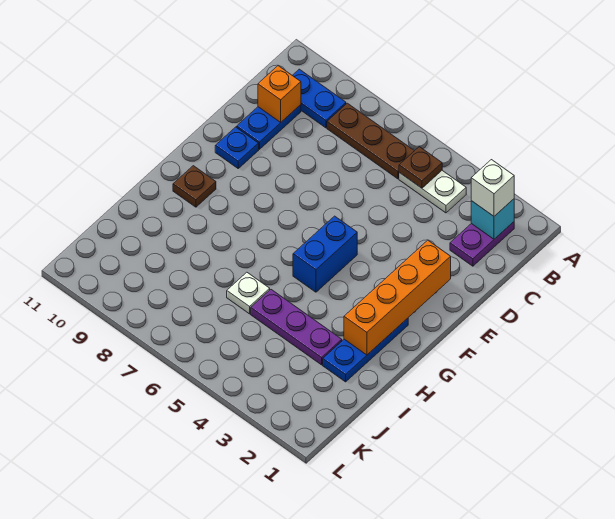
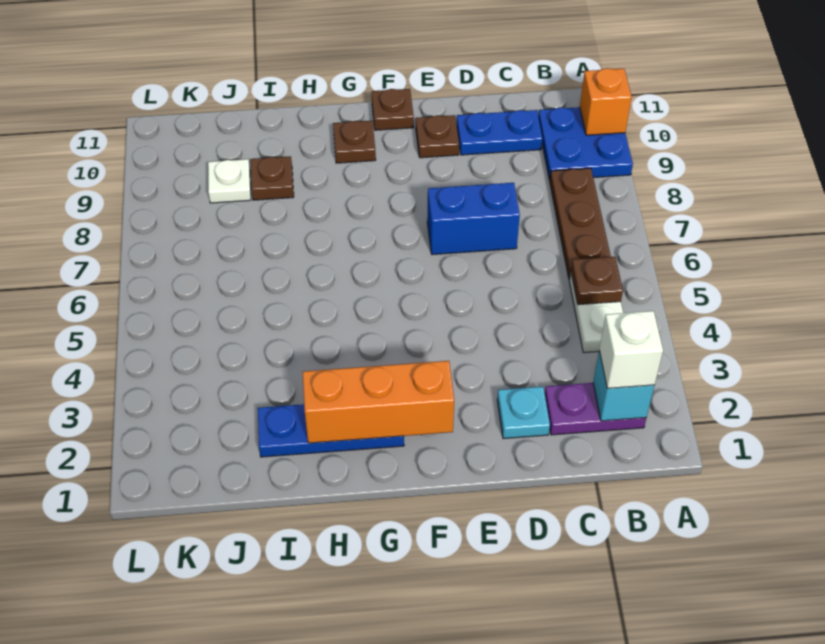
blue plate B9:B10 level 1 -> blue plate A9:B10 level 1
orange brick C10 level 2 -> orange brick A10 level 2
none -> cyan plate D2 level 1
orange brick E2:H2 level 2 -> orange brick F2:H2 level 2
blue plate E10 level 1 -> brown plate E10 level 1
blue brick F5:G5 level 1 -> blue brick D7:E7 level 1
none -> brown plate F11 level 1
purple plate I3:I5 level 1 -> none
white plate I6 level 1 -> white plate J9 level 1
none -> brown plate I9 level 1

